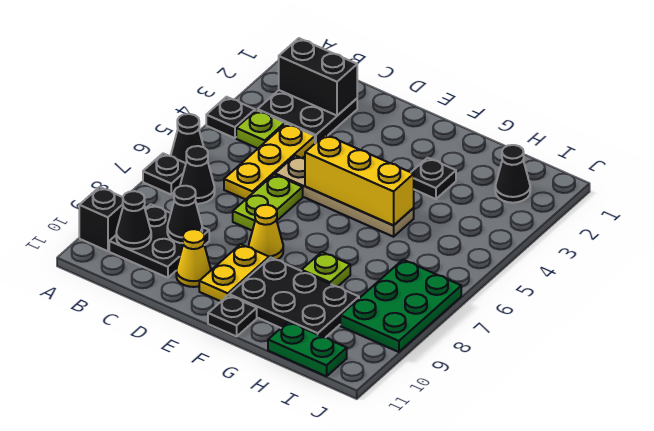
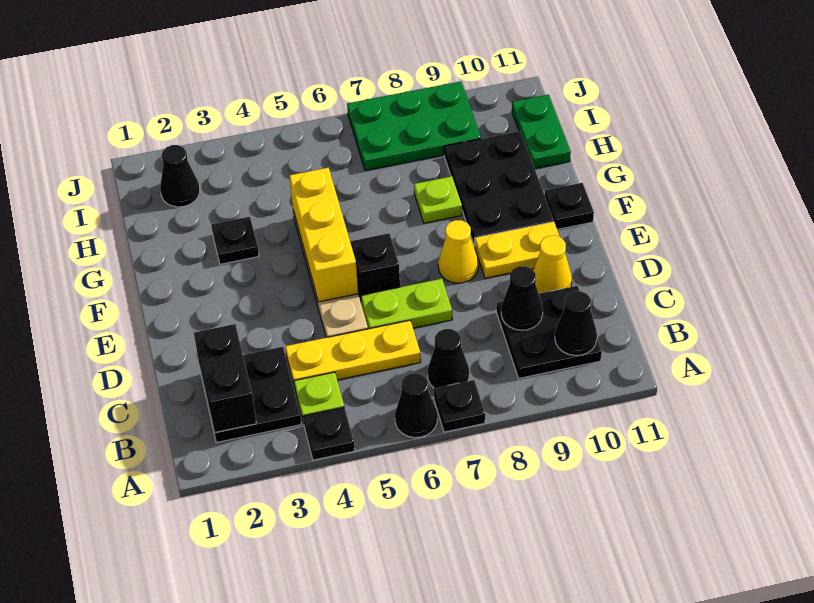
black brick A10 level 1 -> black brick E6 level 1

